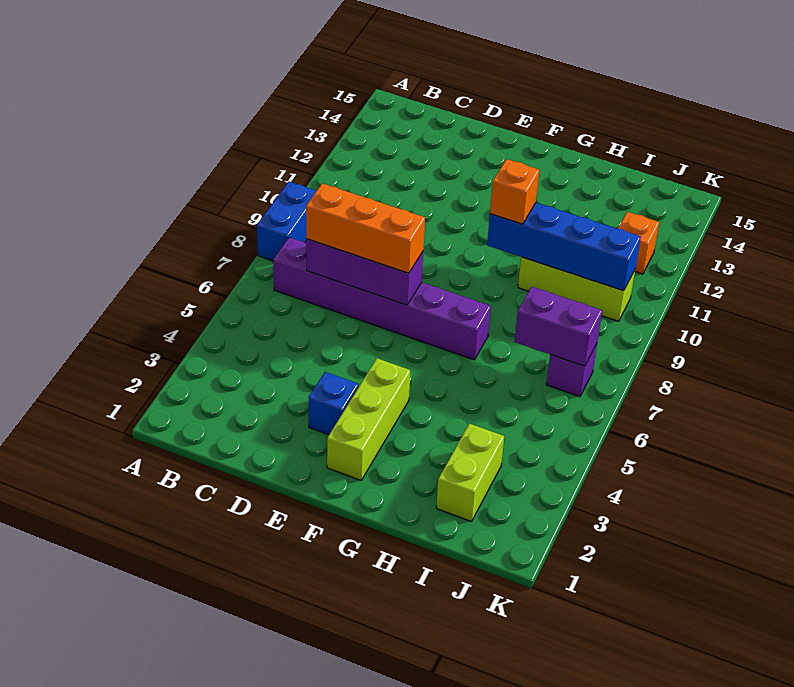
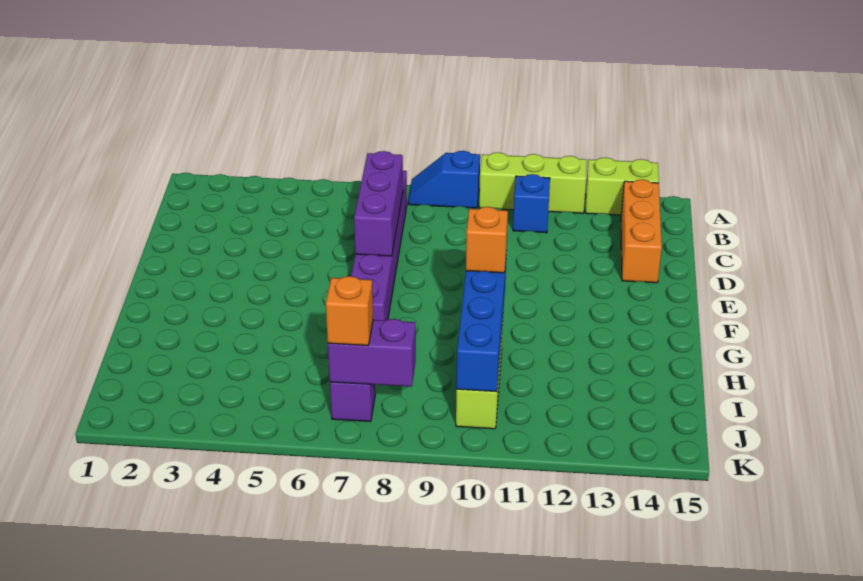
blue brick A8:A9 level 1 -> blue slope A8:A9 level 1 top 9
orange brick C7:E7 level 3 -> orange brick B14:D14 level 1
blue brick E3 level 1 -> blue brick B11 level 1
lime brick F2:F4 level 1 -> lime brick A10:A12 level 1
lime brick I2:I3 level 1 -> lime brick A13:A14 level 1
purple brick I7:J7 level 2 -> purple brick J7:J8 level 2
orange brick J12 level 1 -> orange brick J7 level 3

